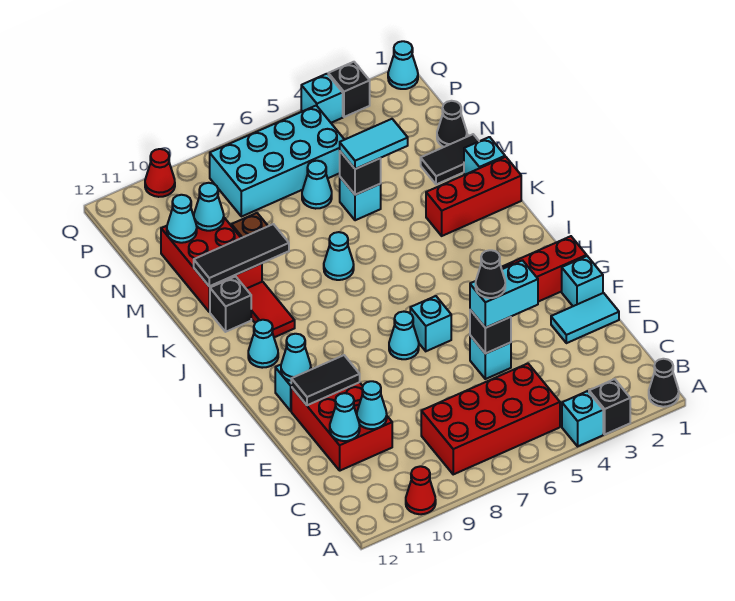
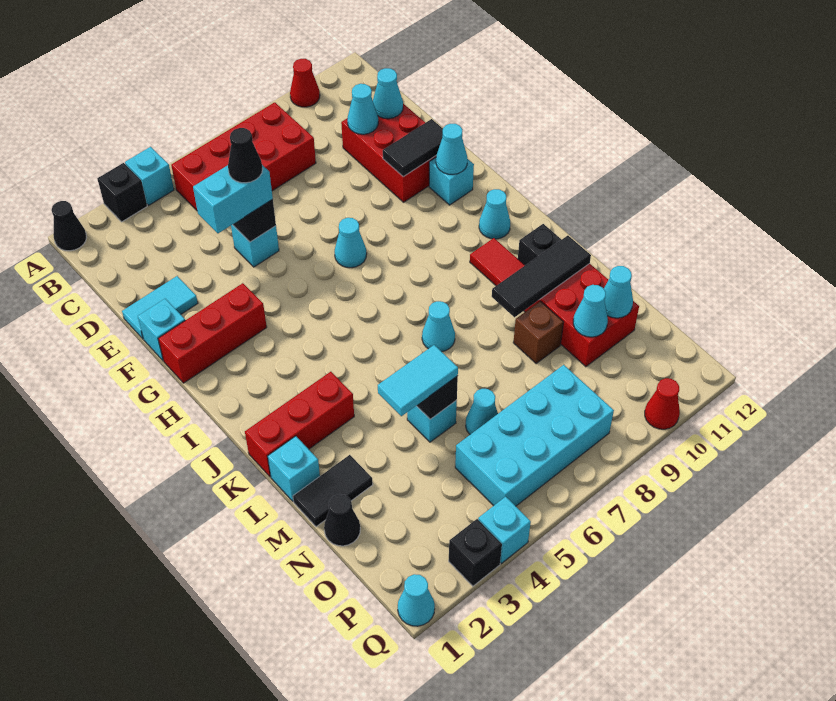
cyan brick G6 level 1 -> none

